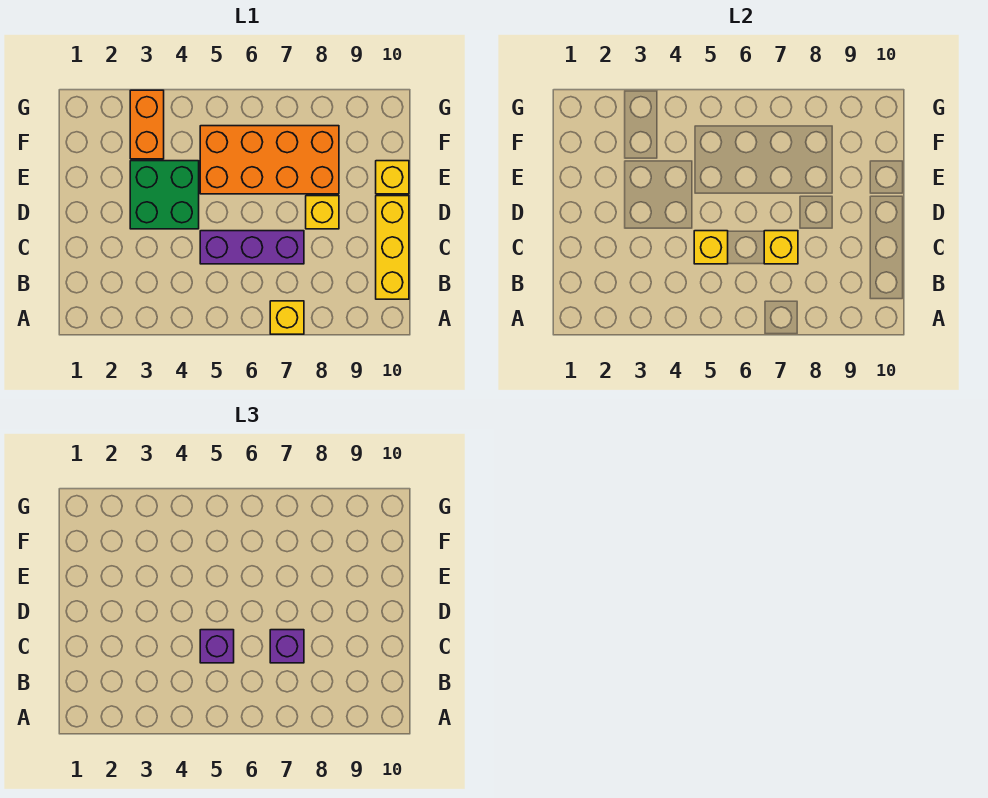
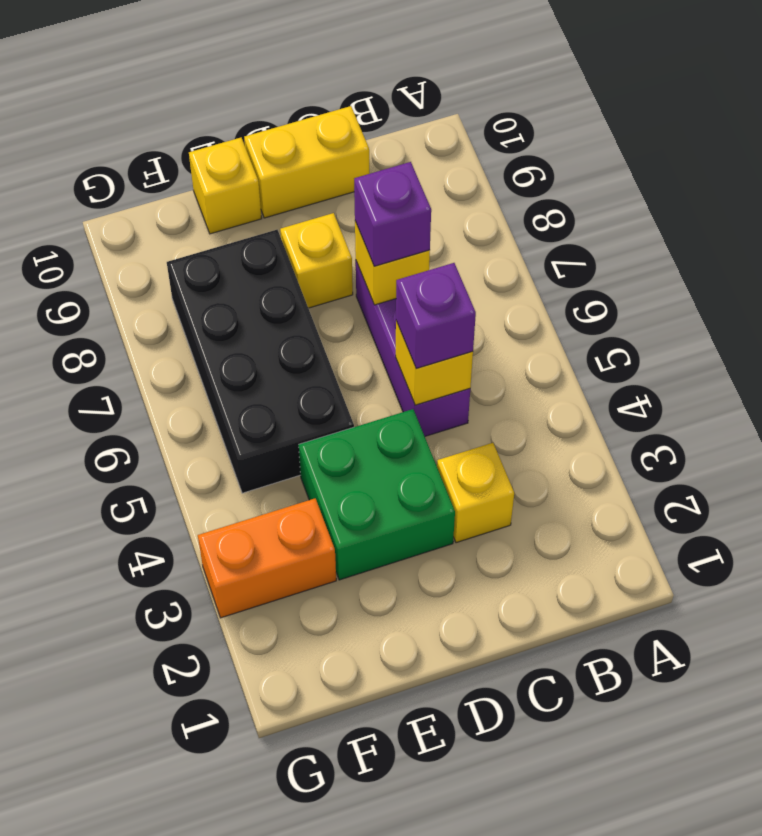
yellow brick A7 level 1 -> yellow brick C3 level 1
yellow brick B10:D10 level 1 -> yellow brick C10:D10 level 1
orange brick E5:F8 level 1 -> black brick E5:F8 level 1

